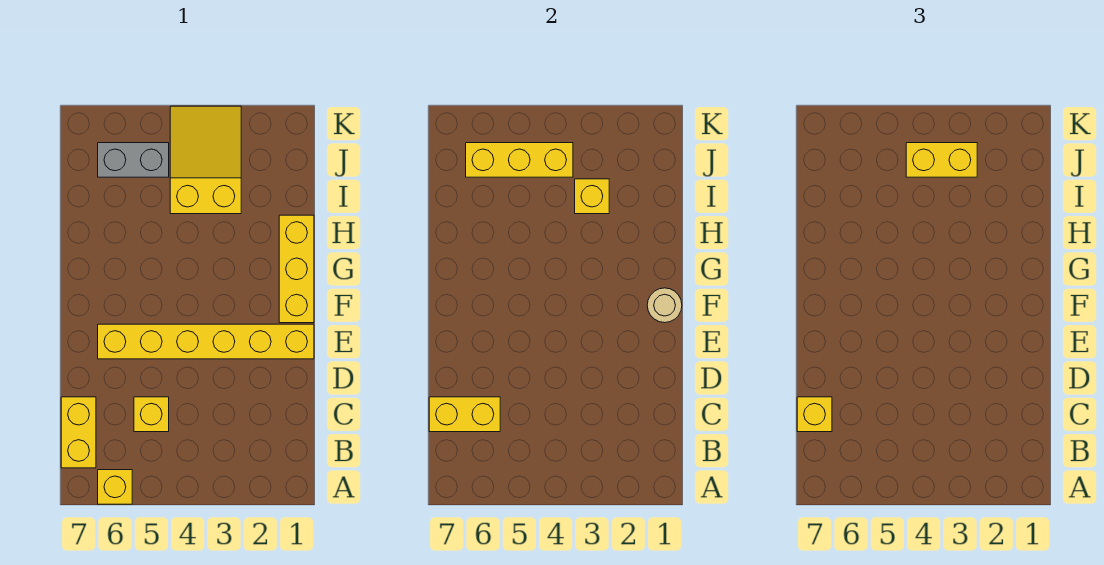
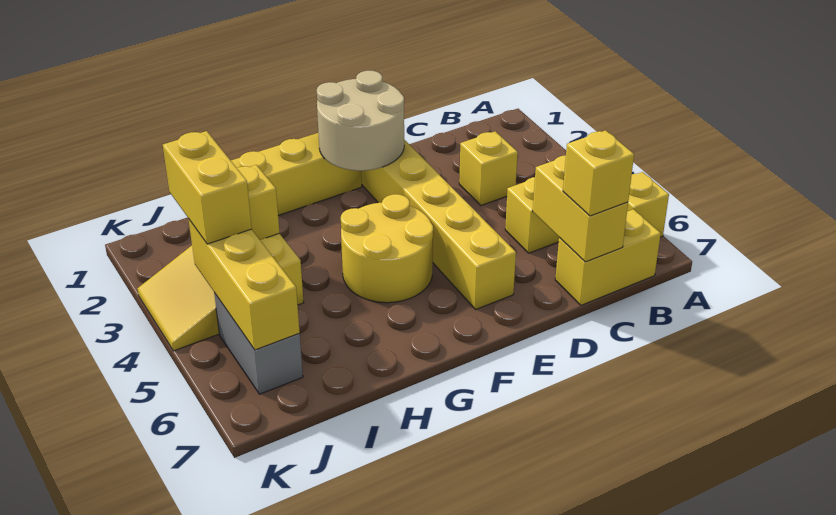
none -> yellow brick C3 level 1
tan round brick F1 level 2 -> tan round brick E1:F2 level 2
none -> yellow round brick F4:G5 level 1

